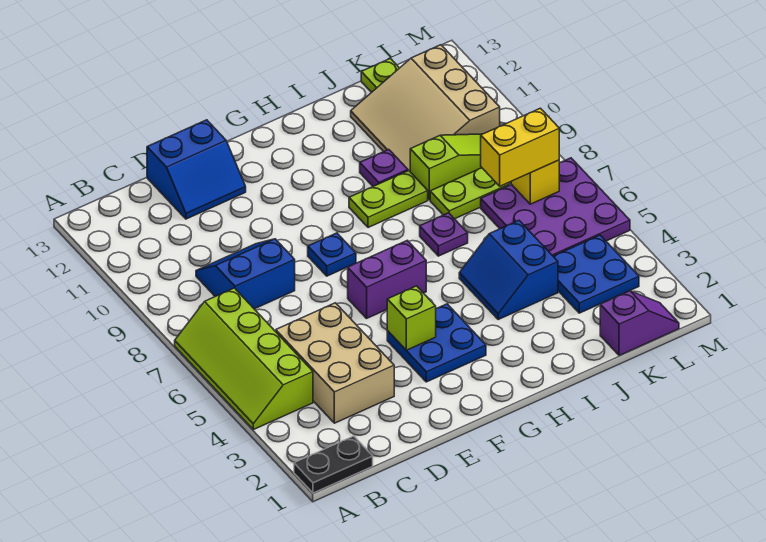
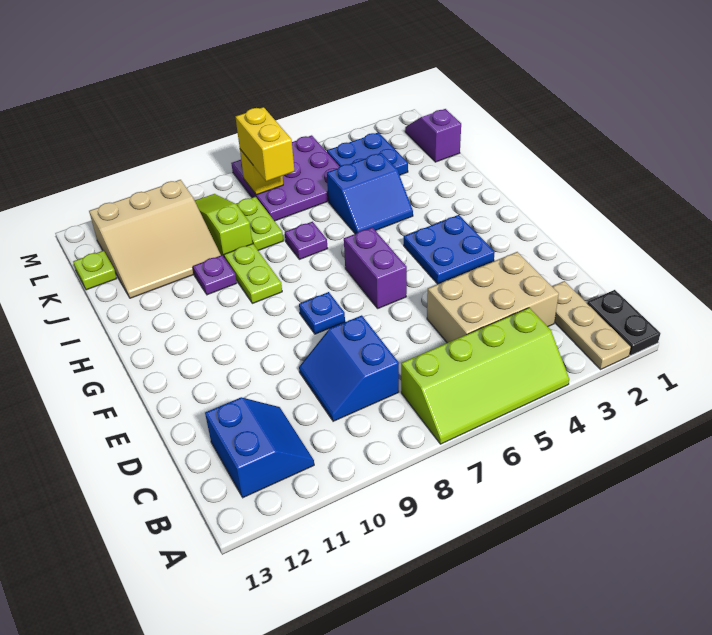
none -> tan plate A2:C2 level 1
blue slope D12:E13 level 1 top 13 -> blue slope B11:C12 level 1 top 12
lime brick F4 level 2 -> none

